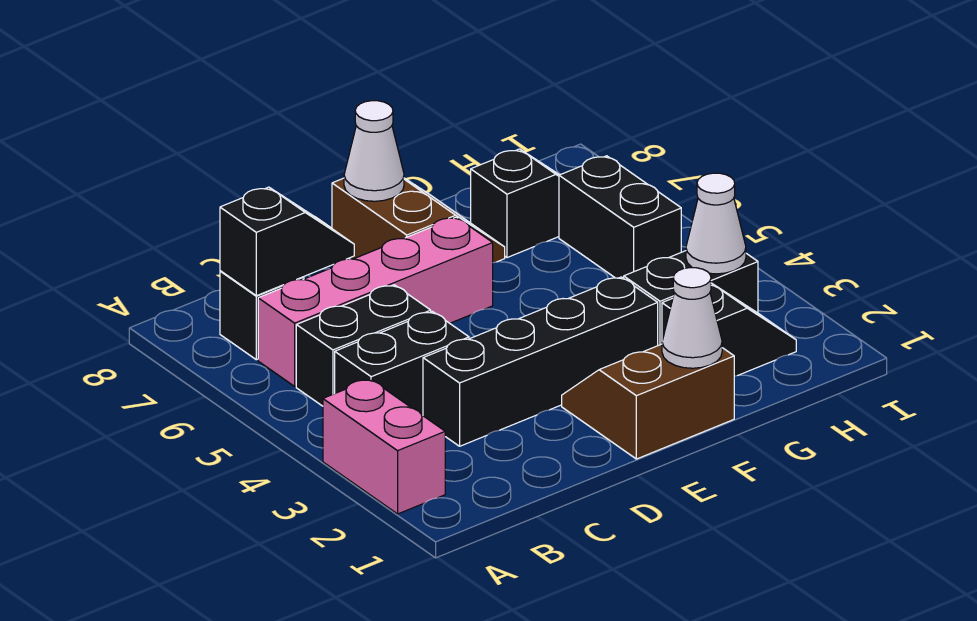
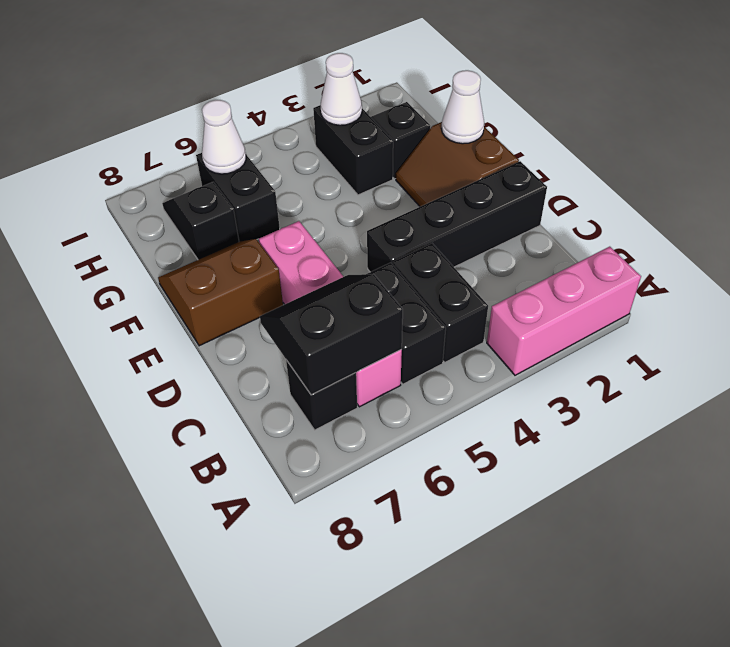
pink brick A2:A3 level 1 -> pink brick A1:A3 level 1
black slope B7:C7 level 2 top B -> black slope B6:C7 level 2 top B
black brick C3:F3 level 1 -> black brick D1:D4 level 1
white cone E8 level 2 -> white cone H6 level 2
black brick H5:H6 level 1 -> black brick G6:H6 level 1

